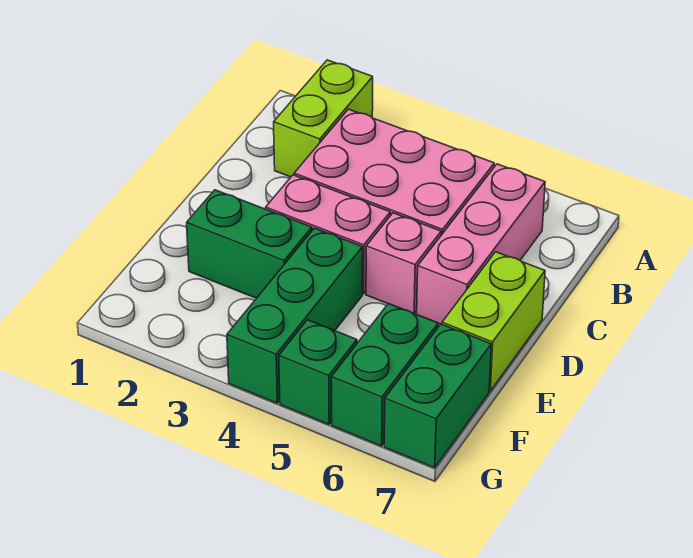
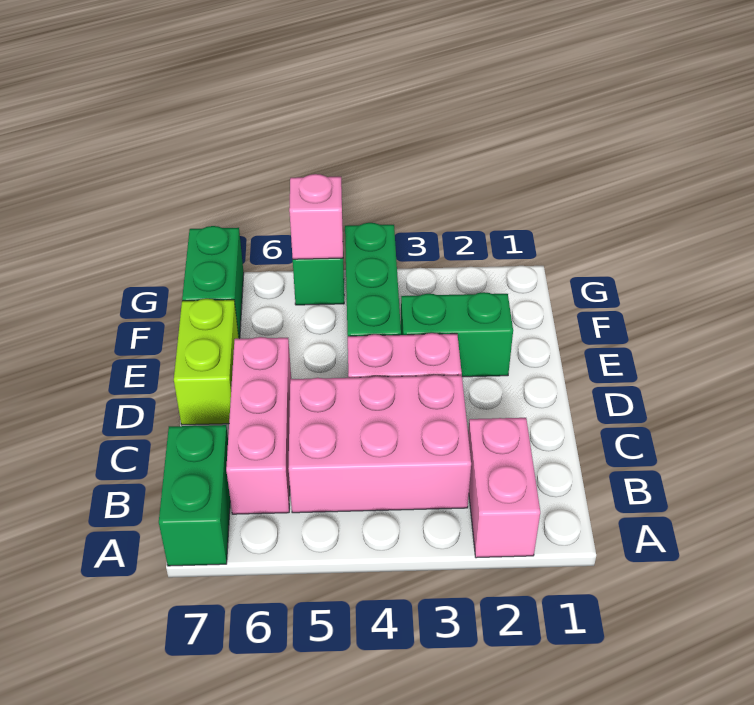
lime brick A2:B2 level 1 -> pink brick A2:B2 level 1
pink brick D5 level 1 -> pink brick G5 level 2
green brick F6:G6 level 1 -> green brick A7:B7 level 1

